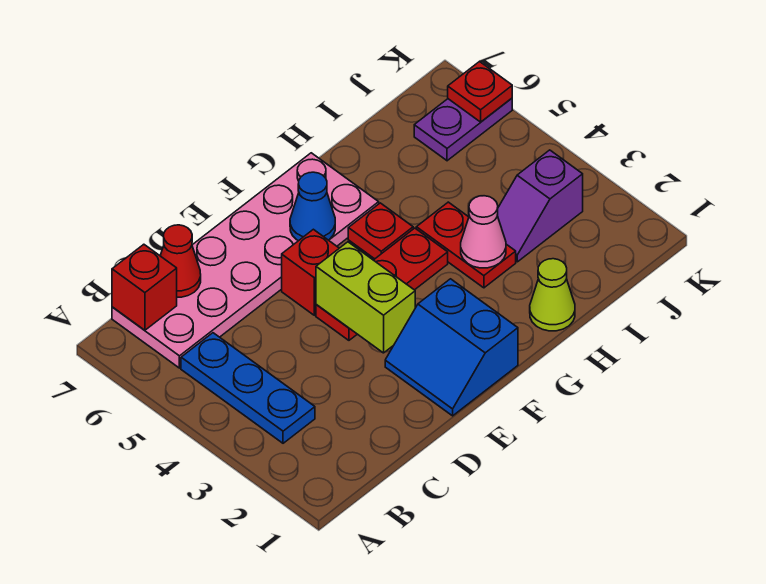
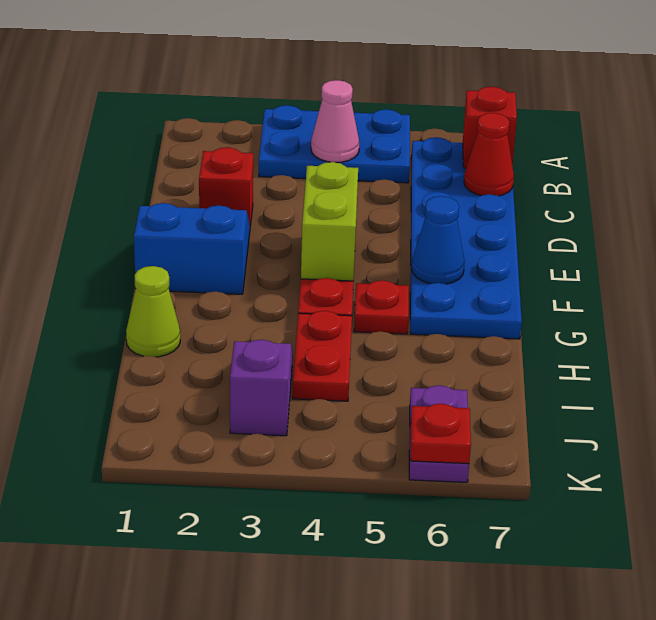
blue plate B3:B5 level 1 -> blue plate A3:B5 level 1
pink plate B6:G7 level 1 -> blue plate B6:G7 level 1
lime brick E3:E4 level 2 -> lime brick E4:F4 level 2
red brick E5 level 1 -> red brick D2 level 1
red plate H3:H4 level 1 -> red plate H4:I4 level 1
pink cone H3 level 2 -> pink cone B4 level 2

